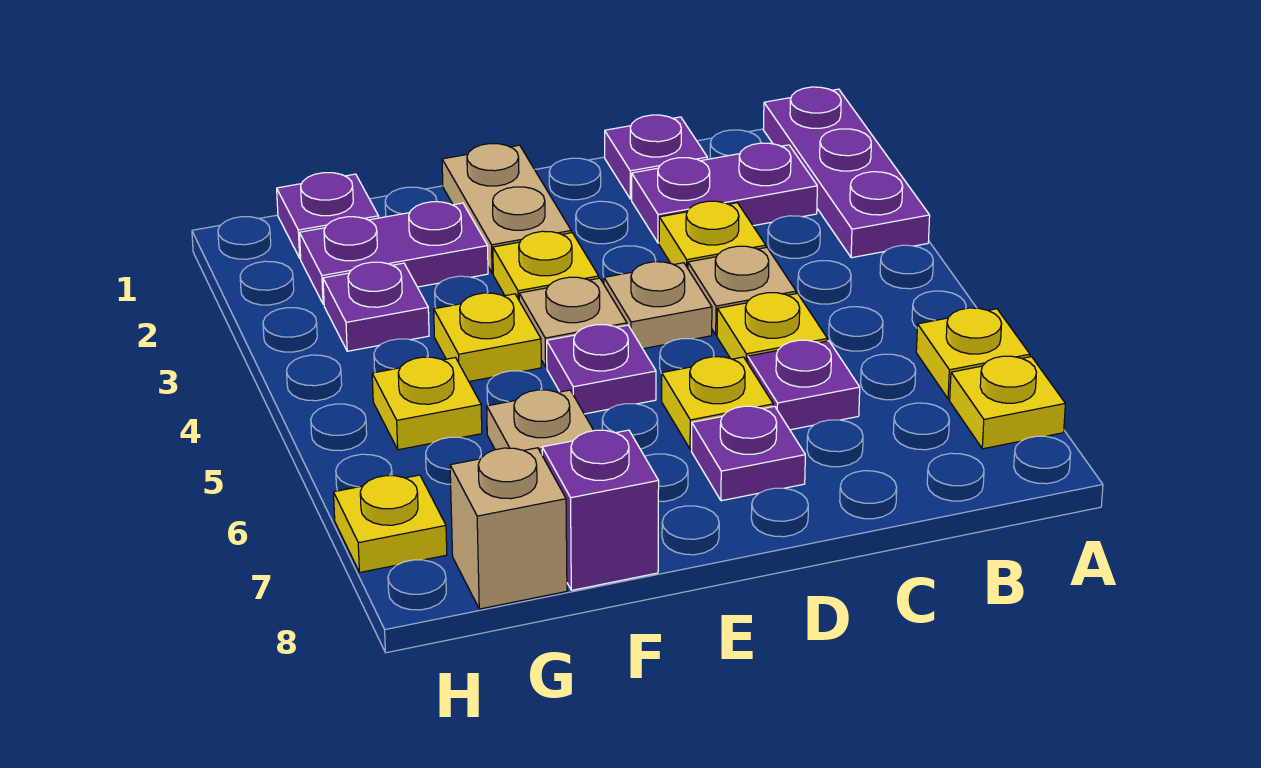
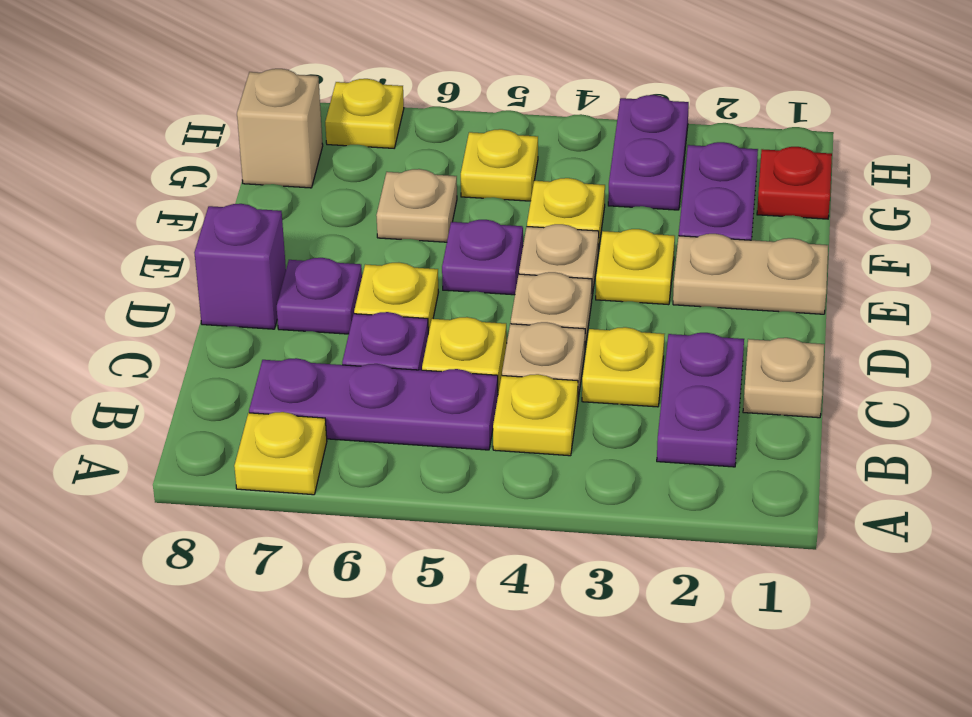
purple plate A1:A3 level 1 -> purple plate B5:B7 level 1
yellow plate A6 level 1 -> yellow plate B4 level 1
purple plate C1 level 1 -> tan plate C1 level 1
purple brick F8 level 1 -> purple brick D8 level 1
purple plate G1 level 1 -> red plate G1 level 1
purple plate G3 level 1 -> purple plate G3:H3 level 1

